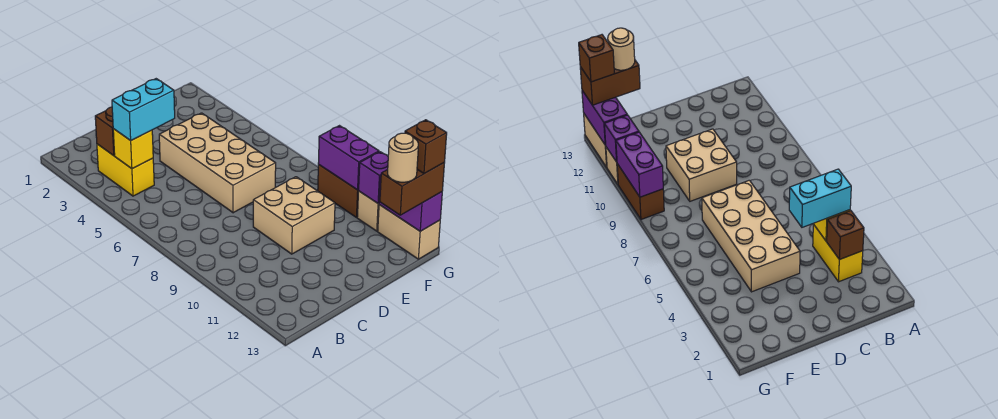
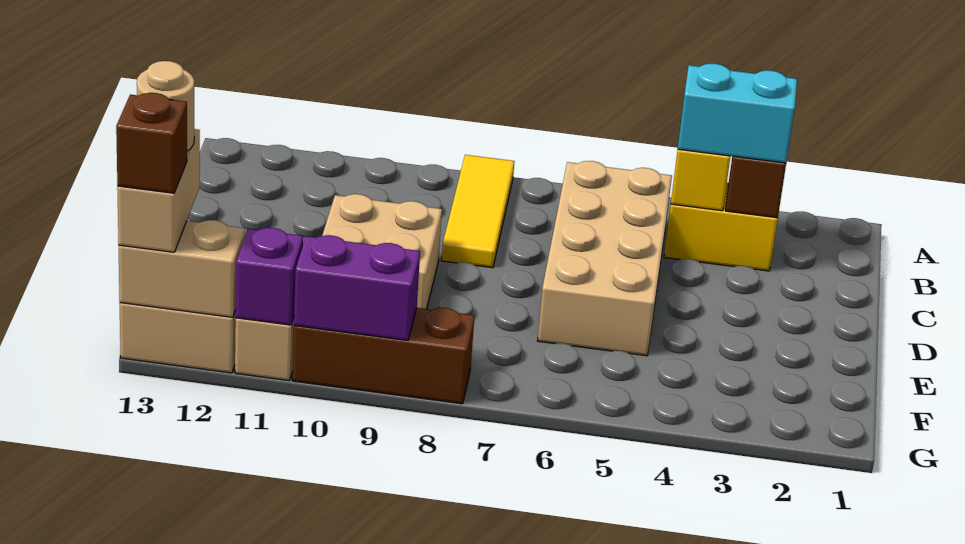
none -> yellow tile A8:C8 level 1
cyan brick B4:C4 level 3 -> cyan brick B3:B4 level 3
tan brick D4:E7 level 1 -> tan brick B5:E6 level 1
brown brick F13:G13 level 3 -> tan brick F13:G13 level 3
brown brick G9:G10 level 1 -> brown brick G8:G10 level 1
purple brick G12:G13 level 2 -> tan brick G12:G13 level 2

